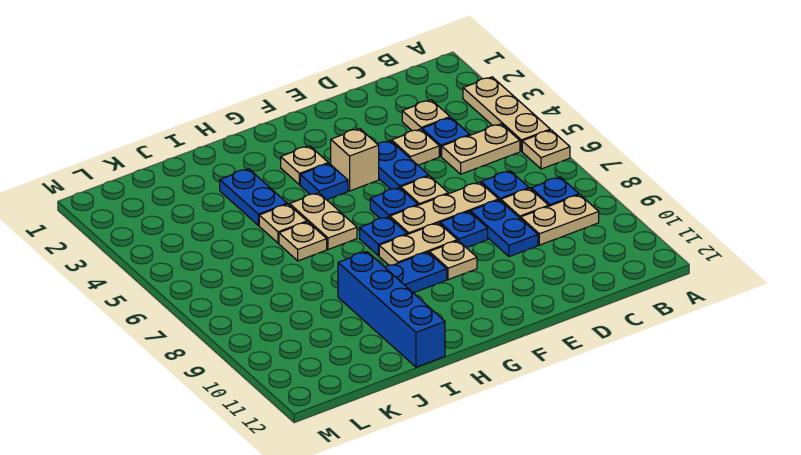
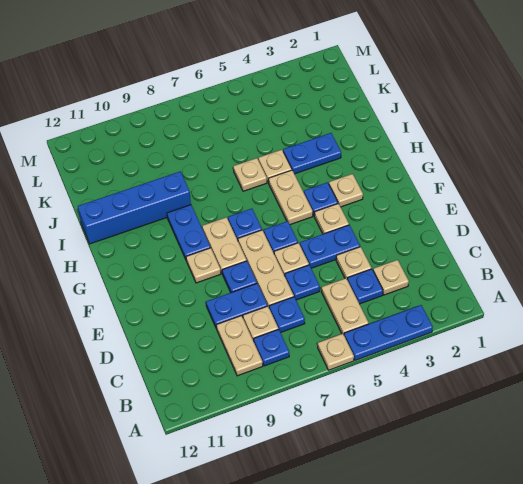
tan plate A3:A5 level 1 -> blue plate A3:A5 level 1
none -> blue plate D6 level 1
tan brick F4 level 1 -> tan plate F4 level 1
tan plate H5:H6 level 1 -> tan plate G5:H5 level 1

